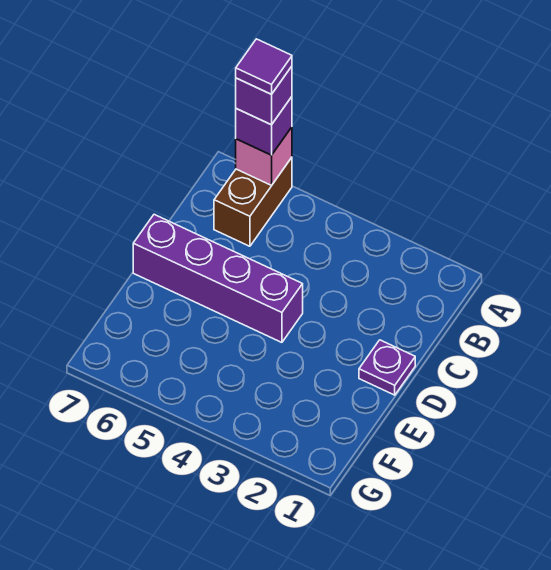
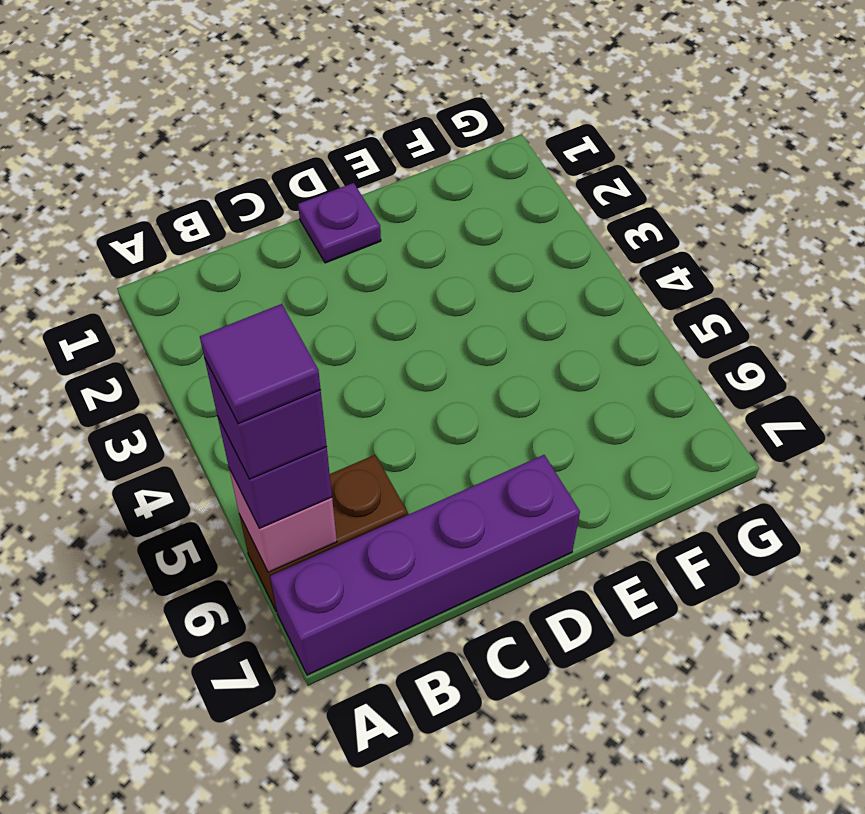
purple brick D4:D7 level 1 -> purple brick A7:D7 level 1

